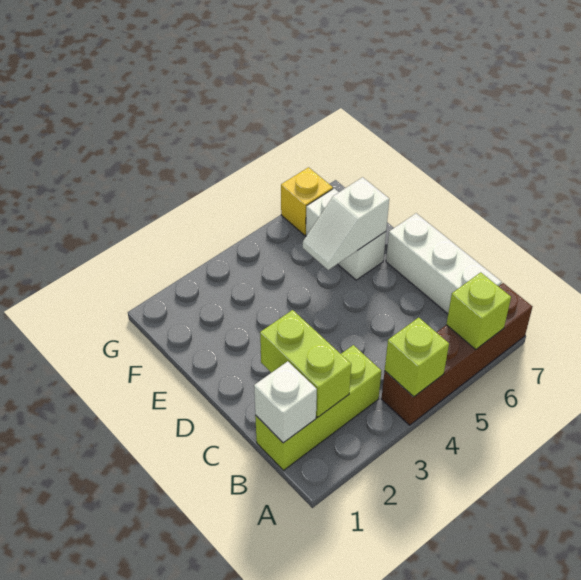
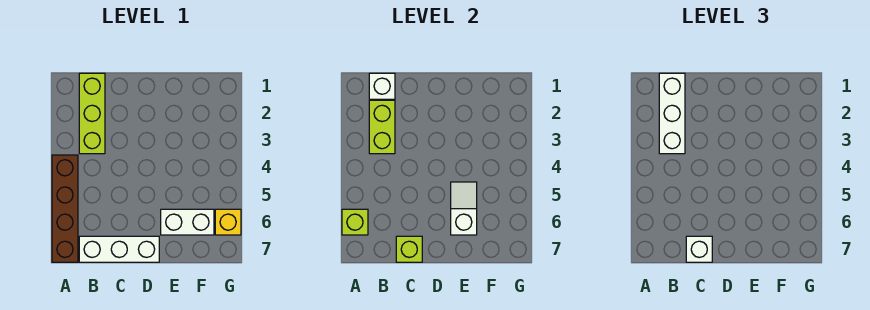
lime brick A4 level 2 -> lime brick C7 level 2
none -> white brick B1:B3 level 3
lime brick B2:C2 level 2 -> lime brick B2:B3 level 2
none -> white brick C7 level 3

